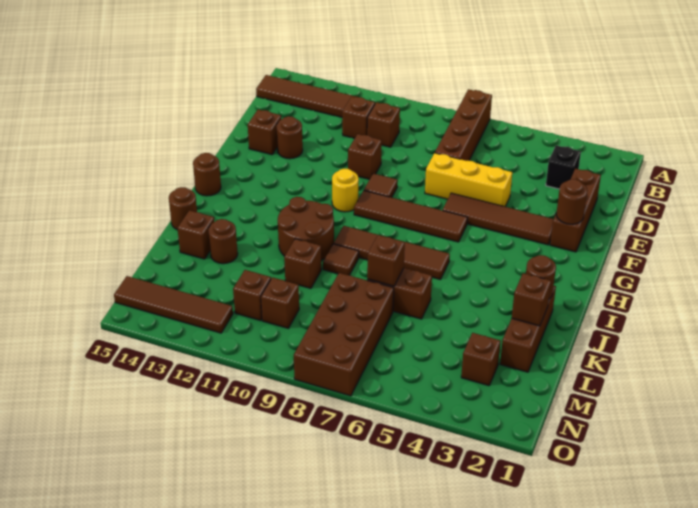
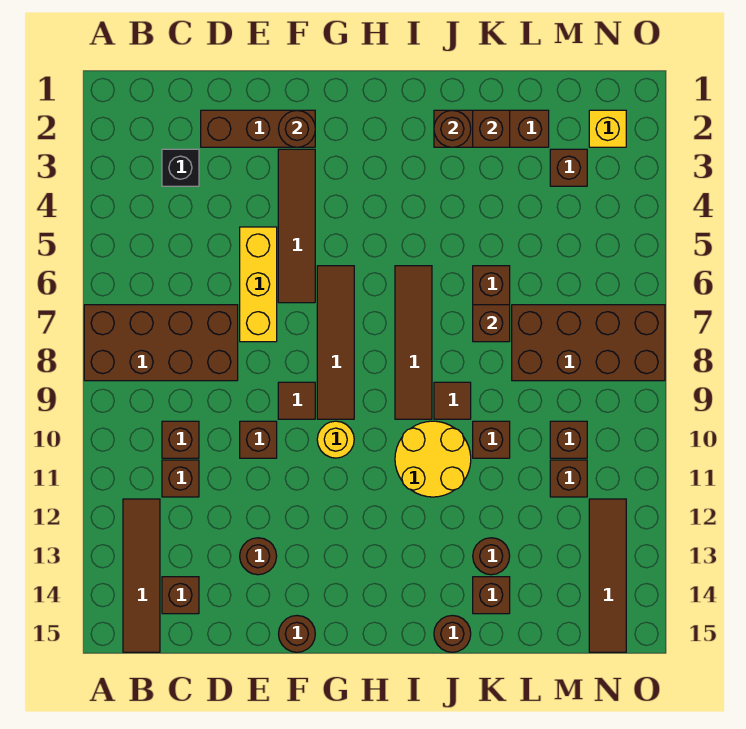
brown brick A7:D7 level 1 -> brown brick A7:D8 level 1
brown brick E14 level 1 -> brown brick C14 level 1
brown round brick H15 level 1 -> brown round brick F15 level 1
brown round brick I10:J11 level 1 -> yellow round brick I10:J11 level 1
none -> yellow brick N2 level 1

